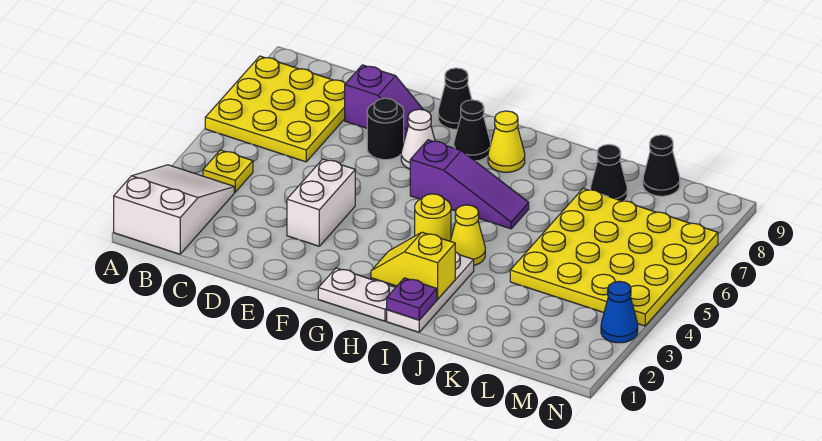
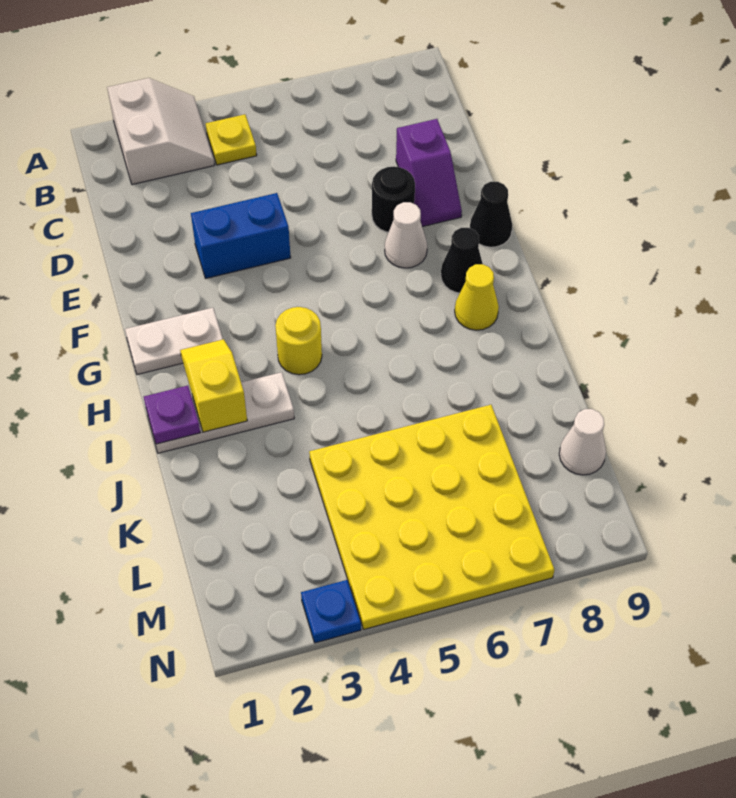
white slope A1:B3 level 1 top 1 -> white slope A2:B3 level 1 top 2
yellow plate A6:C8 level 1 -> none
white brick E3:E4 level 1 -> blue brick E3:E4 level 1
white plate G1:H1 level 1 -> white plate G1:G2 level 1
purple slope G6:I6 level 1 top G -> none
yellow cone I4 level 1 -> none
black cone K8 level 1 -> none
black cone L9 level 1 -> white cone L9 level 1
blue cone N3 level 1 -> blue plate N3 level 1

